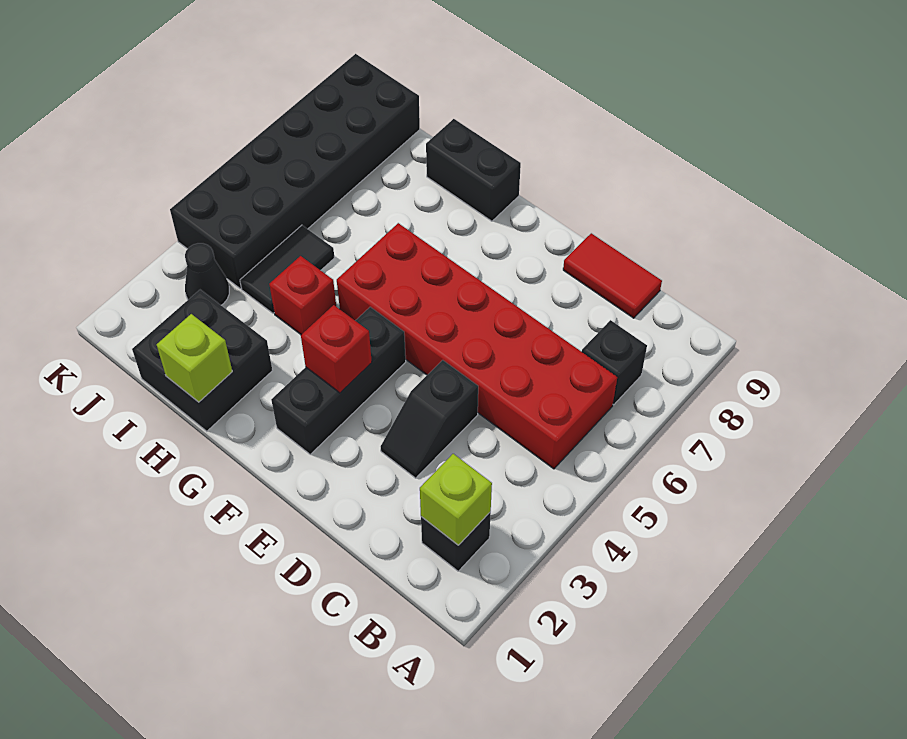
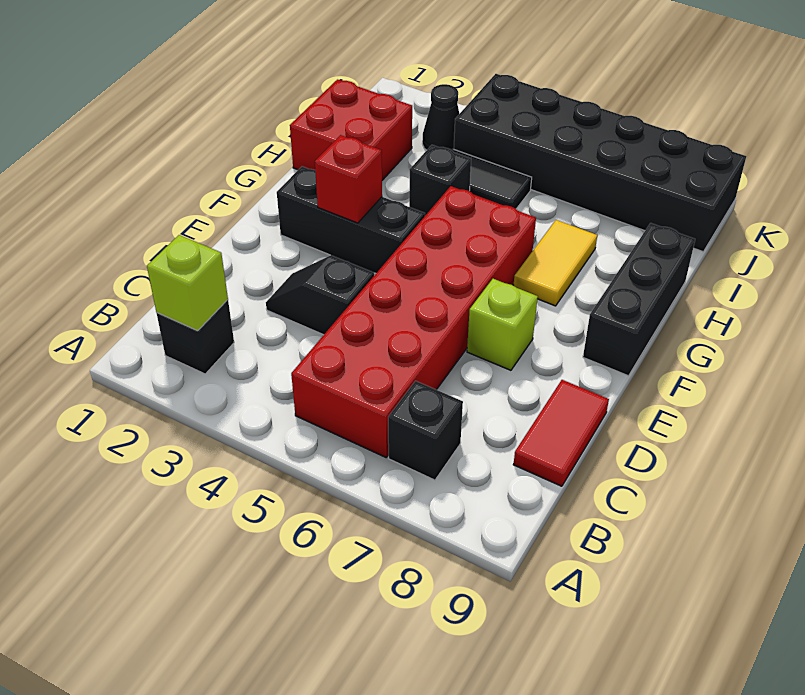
none -> yellow tile G7:H7 level 1
black brick G9:H9 level 1 -> black brick F9:H9 level 1
black brick H1:I2 level 1 -> red brick H1:I2 level 1
lime brick H1 level 2 -> lime brick E7 level 1
red brick H4 level 1 -> black brick H4 level 1

